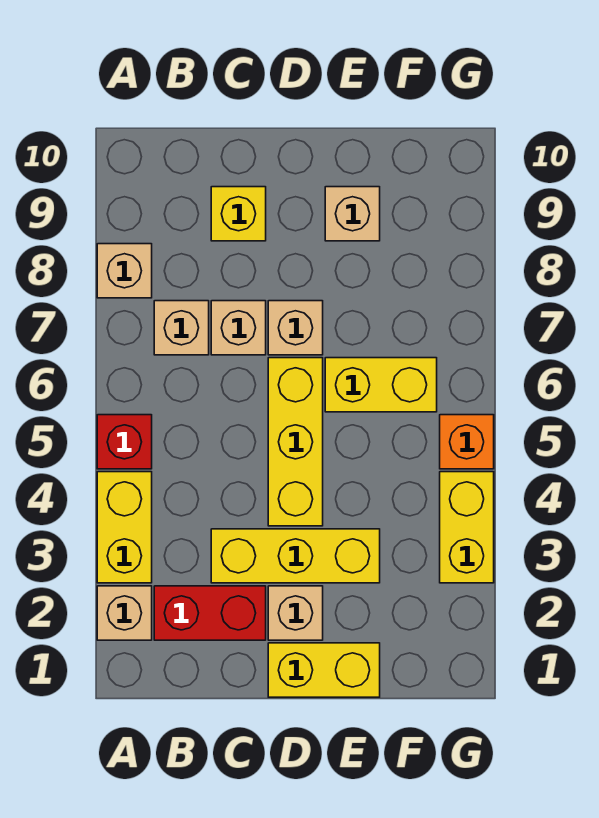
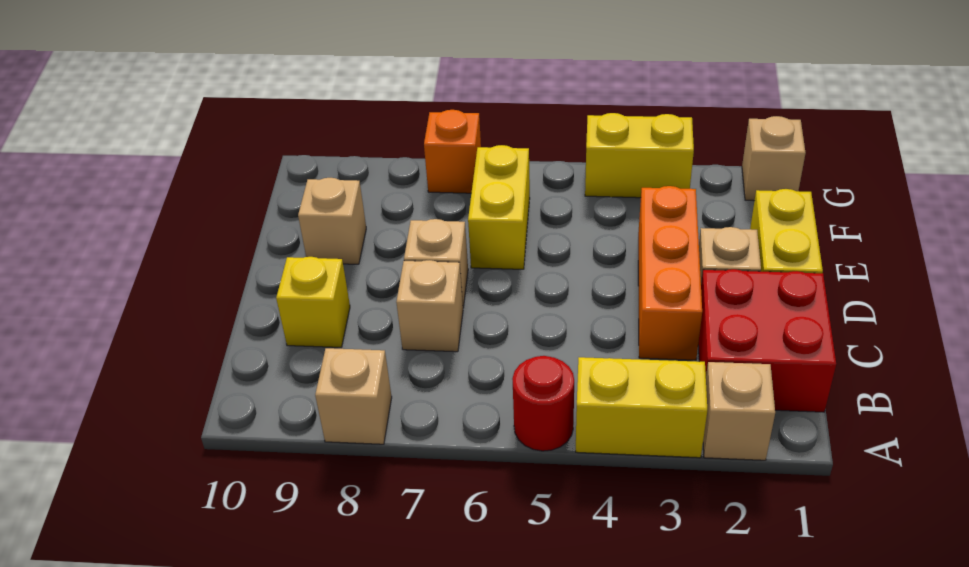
red brick A5 level 1 -> red round brick A5 level 1
red brick B2:C2 level 1 -> red brick B1:C2 level 1
tan brick B7 level 1 -> tan brick G1 level 1
yellow brick C3:E3 level 1 -> orange brick C3:E3 level 1
yellow brick D4:D6 level 1 -> none
orange brick G5 level 1 -> orange brick G7 level 1

